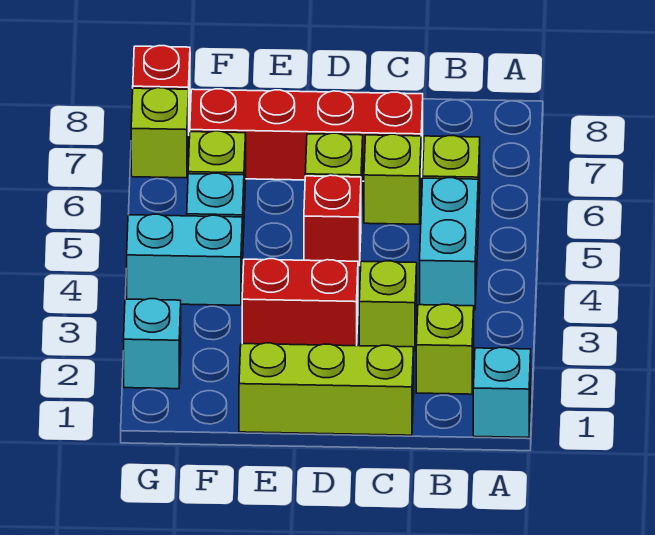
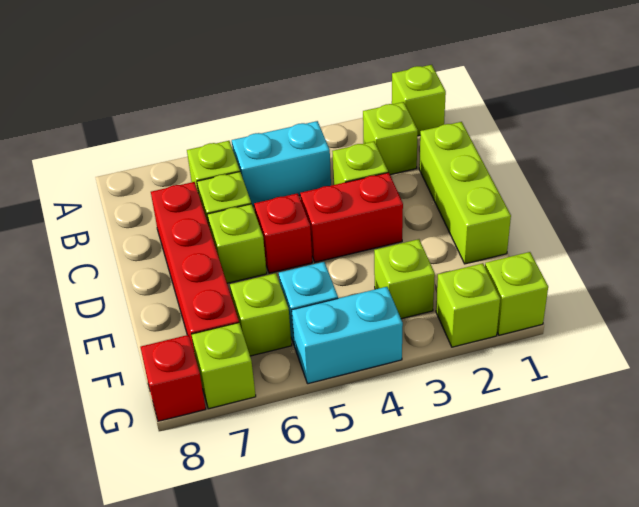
cyan brick A1 level 1 -> lime brick A1 level 1
red brick D3:E3 level 1 -> red brick D3:D4 level 1
none -> lime brick F3 level 1
cyan brick F4:G4 level 1 -> cyan brick G4:G5 level 1
none -> lime brick G1 level 1
cyan brick G2 level 1 -> lime brick G2 level 1

